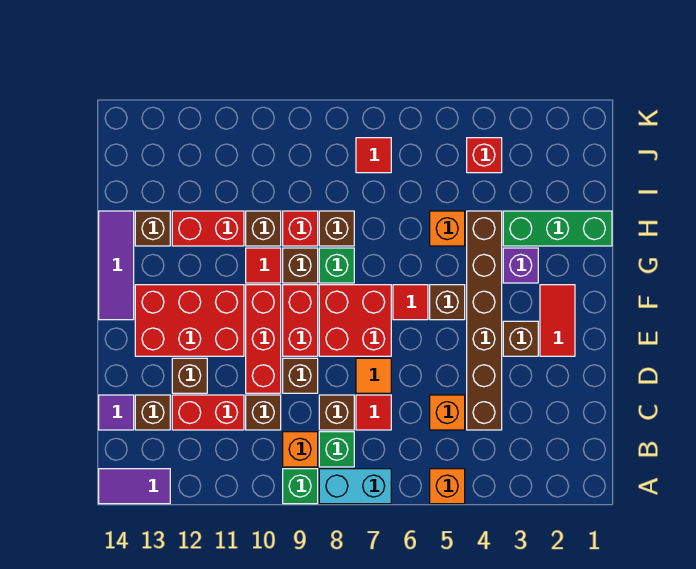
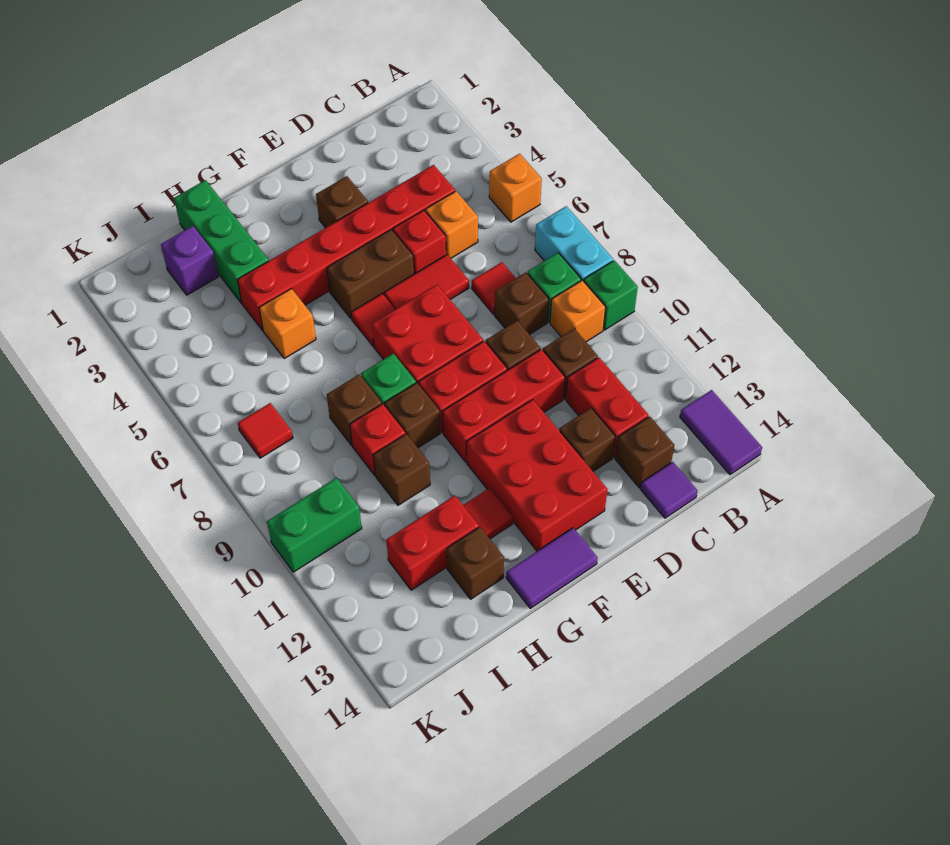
brown brick C4:H4 level 1 -> red brick C4:H4 level 1
orange tile D7 level 1 -> none
red tile E2:F2 level 1 -> red tile D6:E6 level 1
brown brick F5 level 1 -> brown brick E5:F5 level 1
purple tile F14:H14 level 1 -> purple tile F14:G14 level 1
purple brick G3 level 1 -> purple brick I2 level 1
red tile G10 level 1 -> red tile G12 level 1
red brick H11:H12 level 1 -> red brick H12:I12 level 1
red brick J4 level 1 -> red brick D5 level 1
none -> green brick J10:K10 level 1

